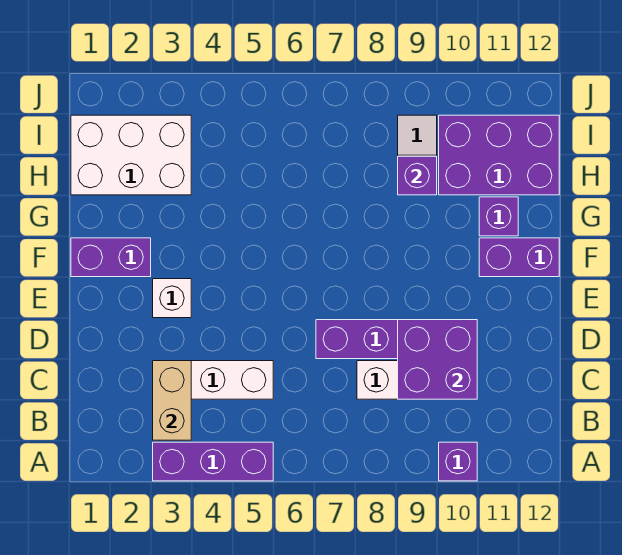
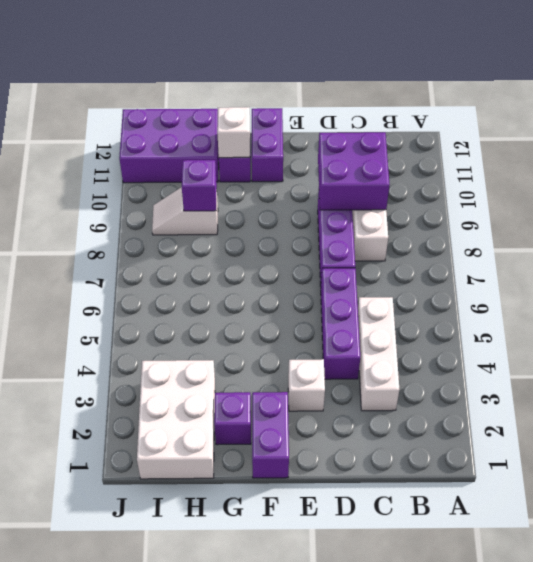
purple brick A3:A5 level 1 -> purple brick D4:D6 level 1
purple brick A10 level 1 -> purple brick G2 level 1
tan brick B3:C3 level 2 -> none
none -> white brick G11 level 2
purple brick H10:I12 level 1 -> purple brick H11:J12 level 1

